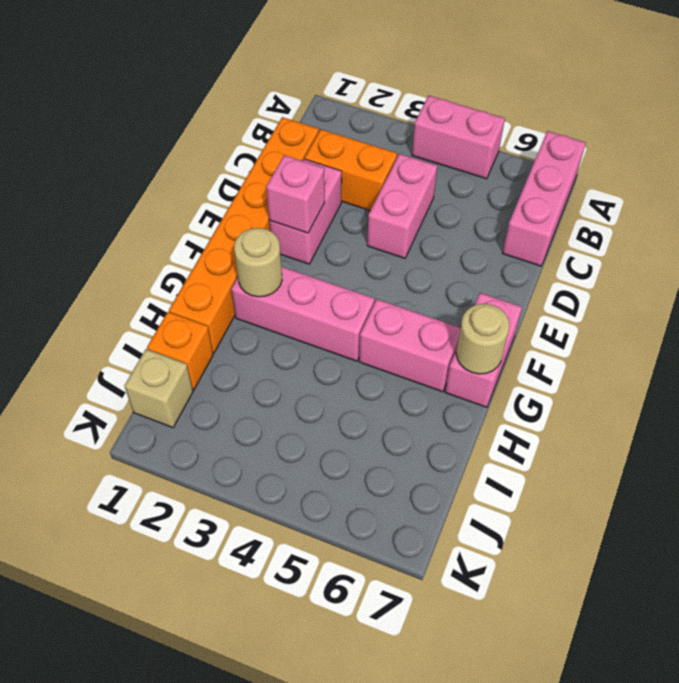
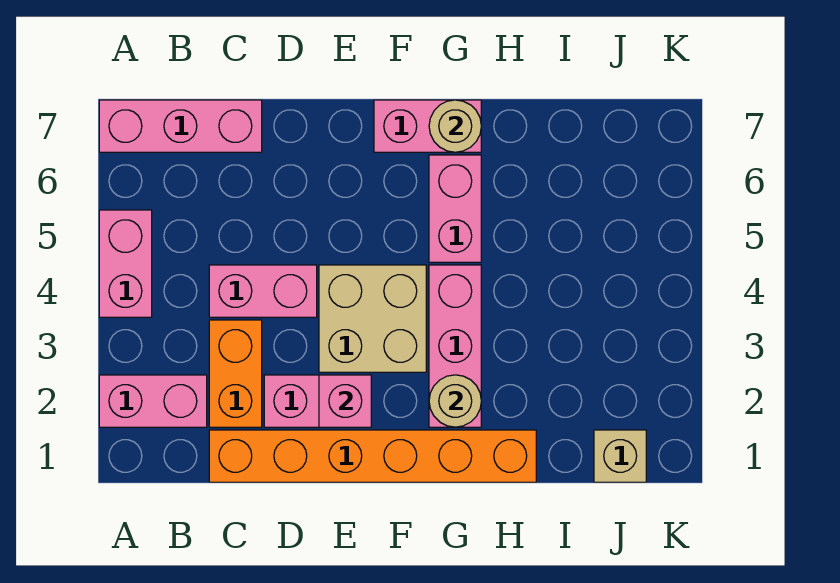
none -> pink brick A2:B2 level 1
none -> tan brick E3:F4 level 1
orange brick I1 level 1 -> none

